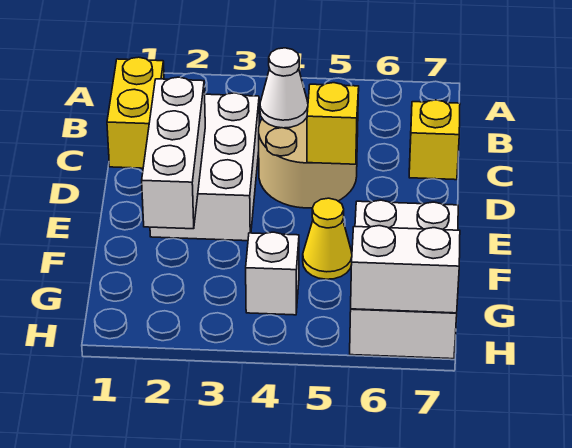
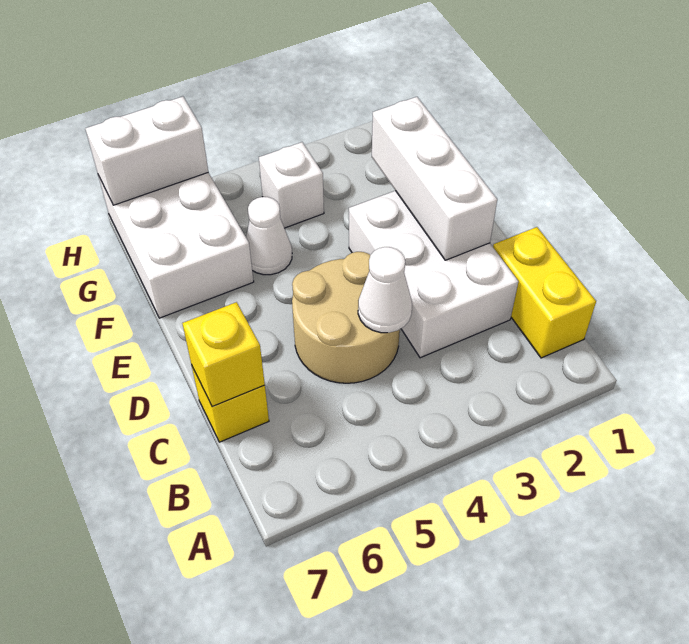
yellow brick D5 level 2 -> yellow brick C7 level 2
yellow cone F5 level 1 -> white cone F5 level 1

